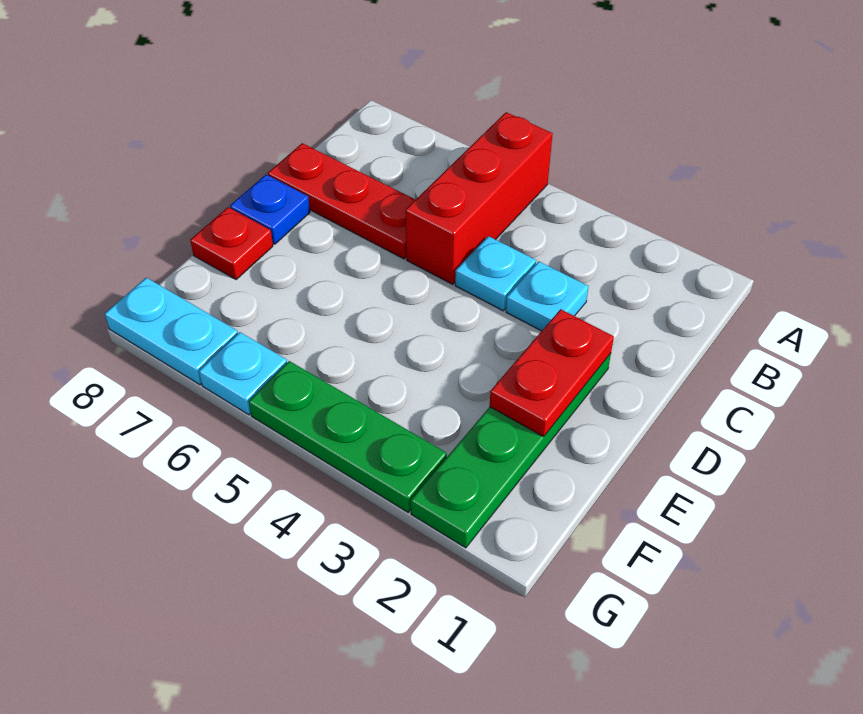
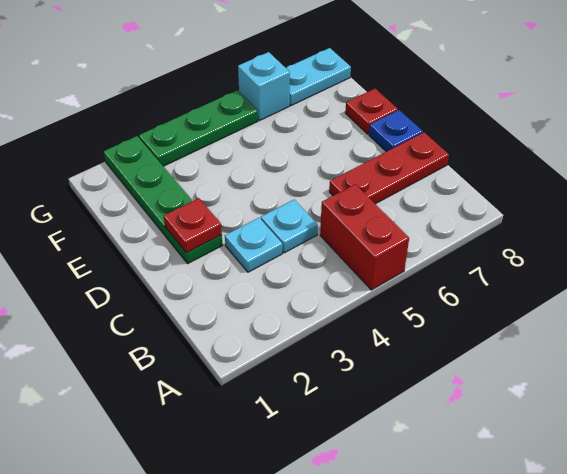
red brick A5:C5 level 1 -> red brick A5:B5 level 1
red plate D2:E2 level 2 -> red plate D2 level 2
cyan plate G6 level 1 -> cyan brick G6 level 1

